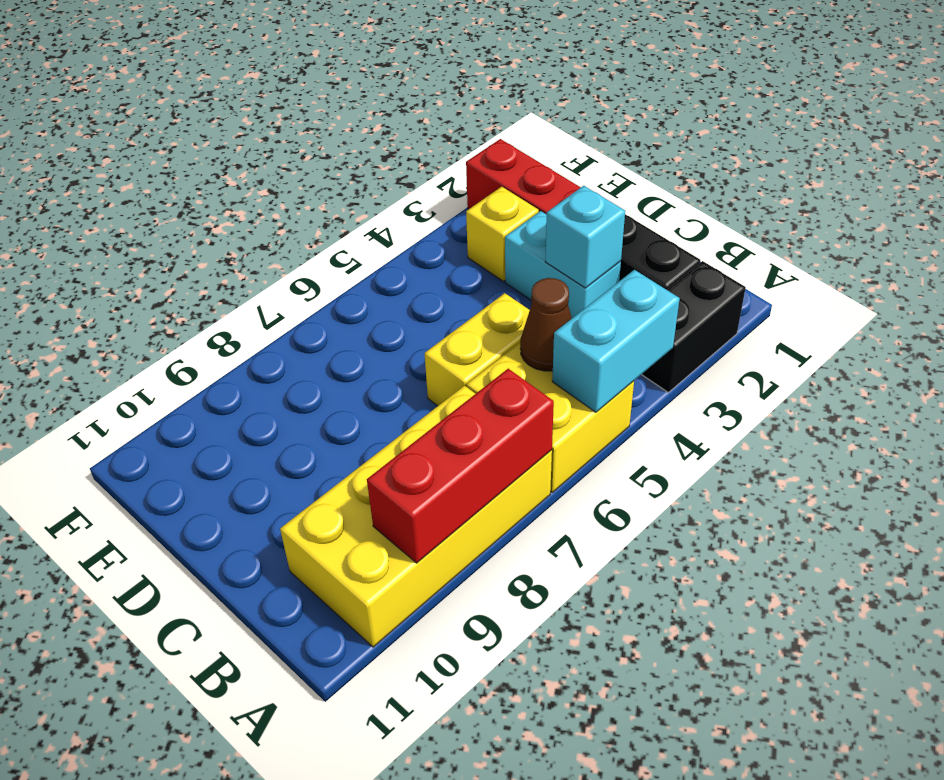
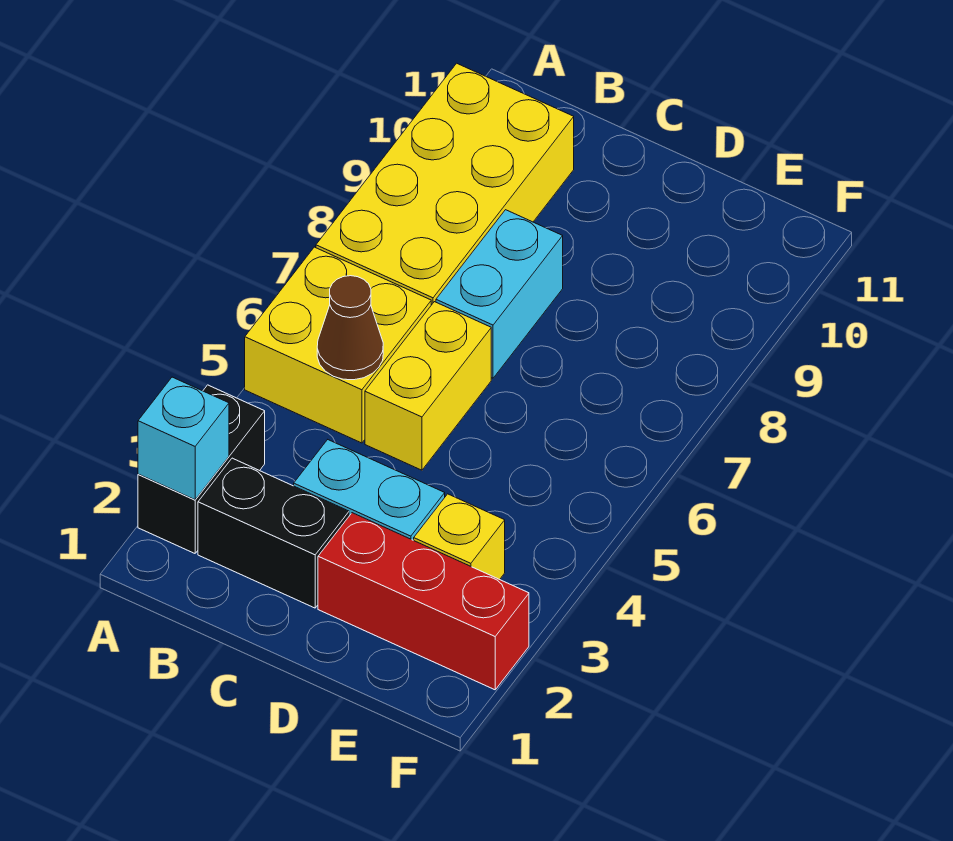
cyan brick A4:A5 level 2 -> cyan brick C7:C8 level 1
red brick A7:A9 level 2 -> none
cyan brick C3 level 2 -> cyan brick A2 level 2

